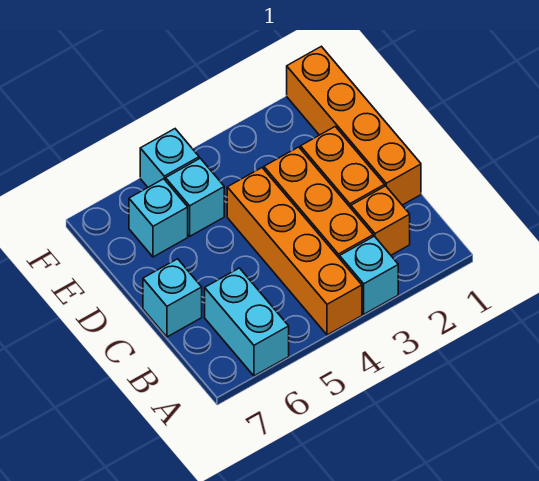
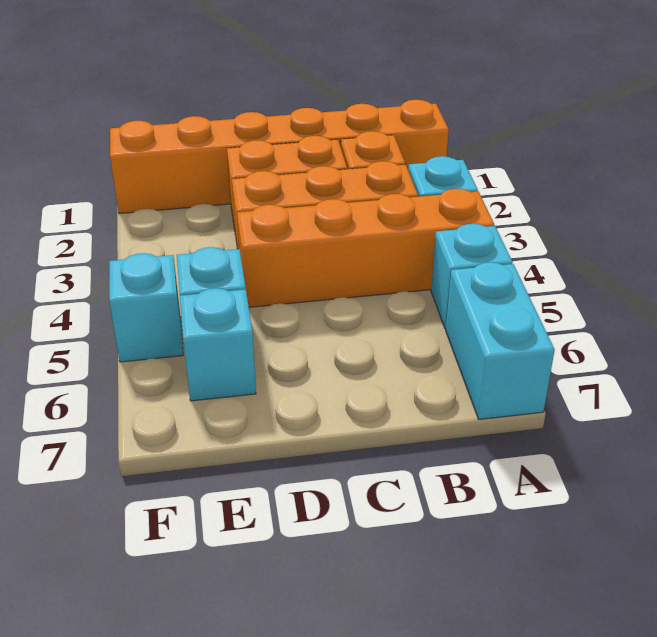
cyan brick A6:B6 level 1 -> cyan brick A6:A7 level 1
orange brick C1:F1 level 1 -> orange brick A1:F1 level 1
cyan brick C7 level 1 -> cyan brick A5 level 1

